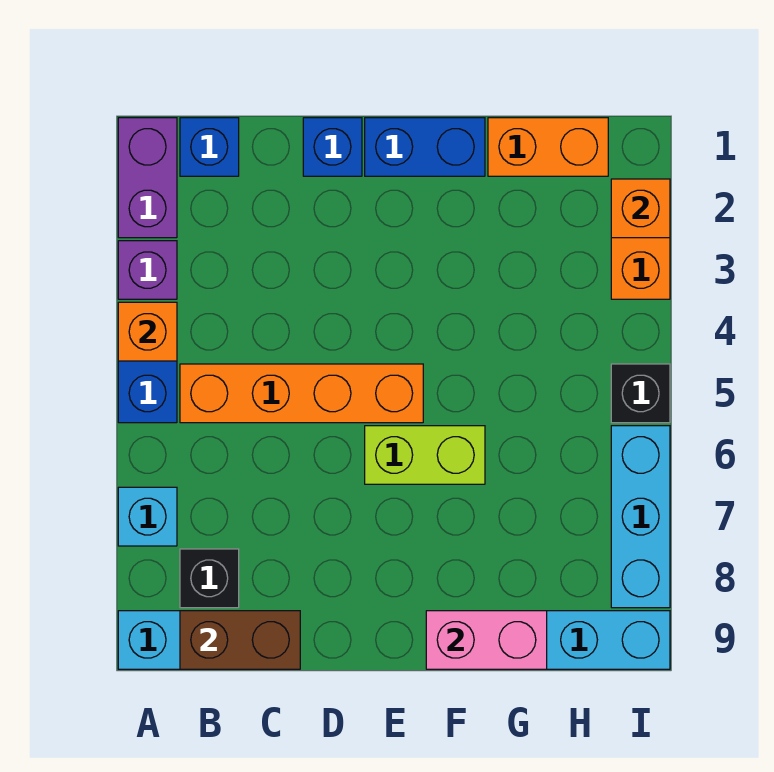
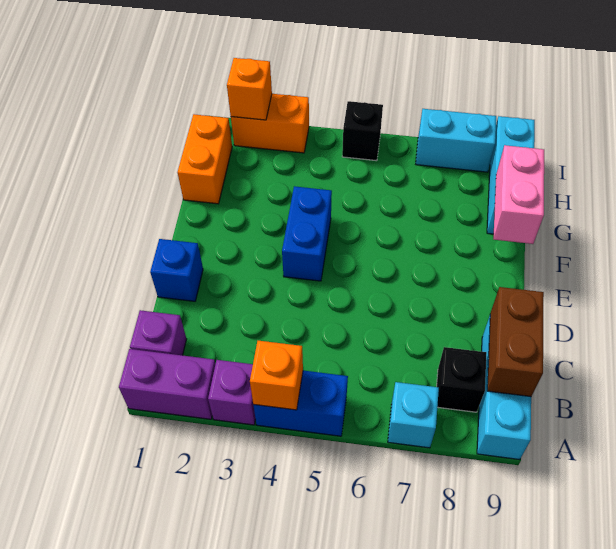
blue brick B1 level 1 -> purple brick B1 level 1
orange brick B5:E5 level 1 -> none
blue brick E1:F1 level 1 -> blue brick E4:F4 level 1
lime brick E6:F6 level 1 -> none
cyan brick I6:I8 level 1 -> cyan brick I7:I8 level 1

